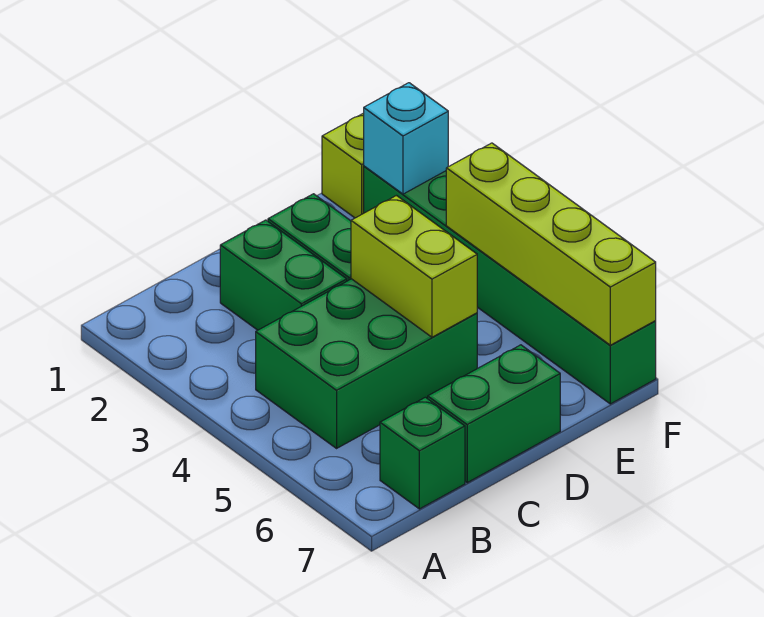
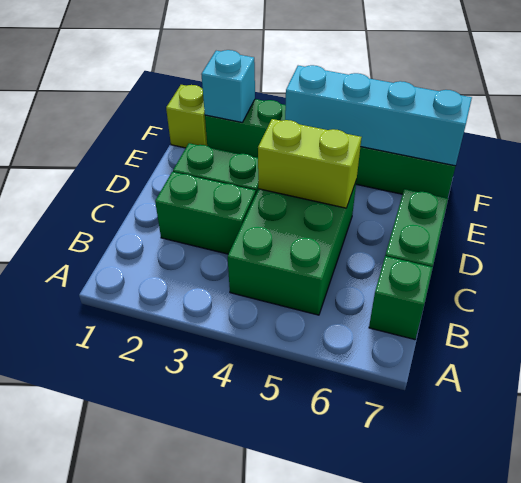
lime brick F4:F7 level 2 -> cyan brick F4:F7 level 2

